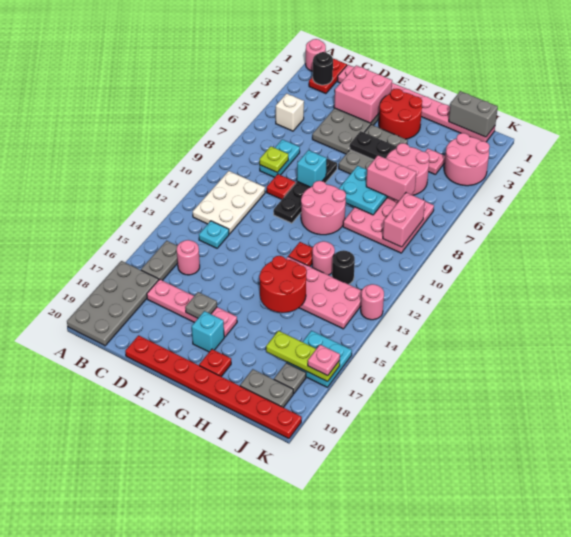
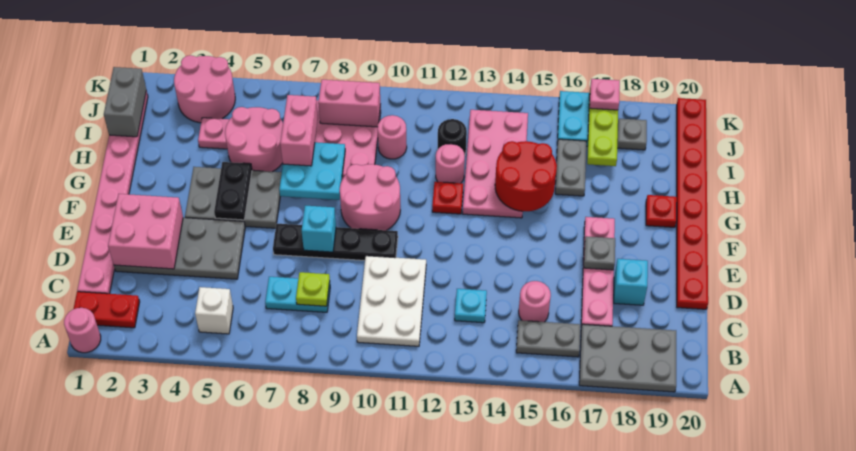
grey plate A17:B20 level 1 -> grey plate A17:B19 level 1
black round brick B2 level 2 -> none
white plate B10:C12 level 1 -> white plate B10:D11 level 1
red plate D9 level 1 -> none
red round brick F2:G3 level 1 -> none
cyan brick F18 level 1 -> cyan brick D18 level 1
grey plate I19:J19 level 1 -> grey plate H16:I16 level 1
pink round brick K13 level 1 -> pink round brick I10 level 1

